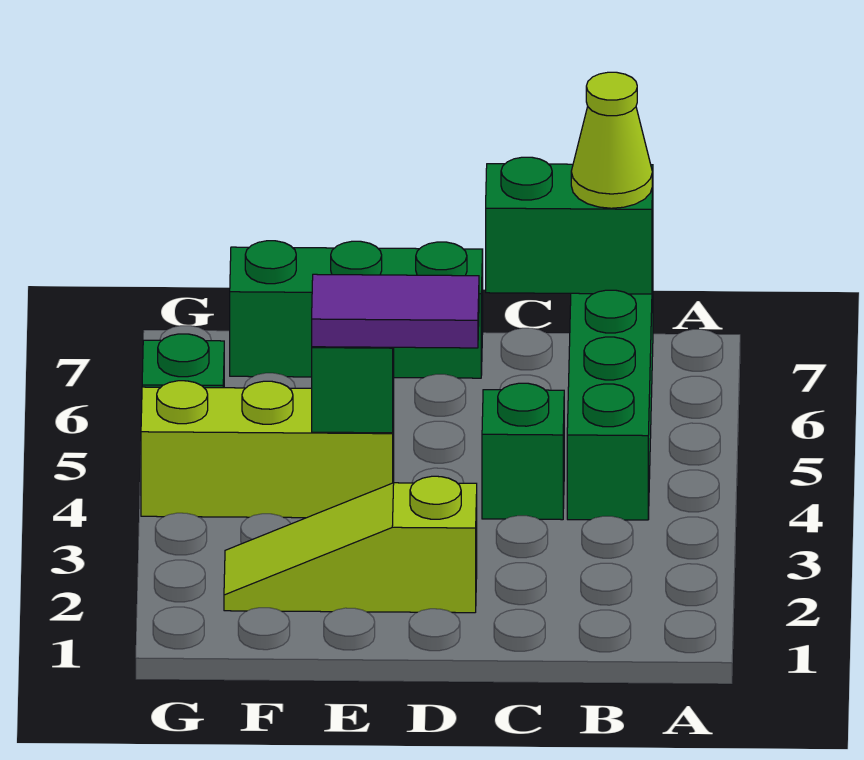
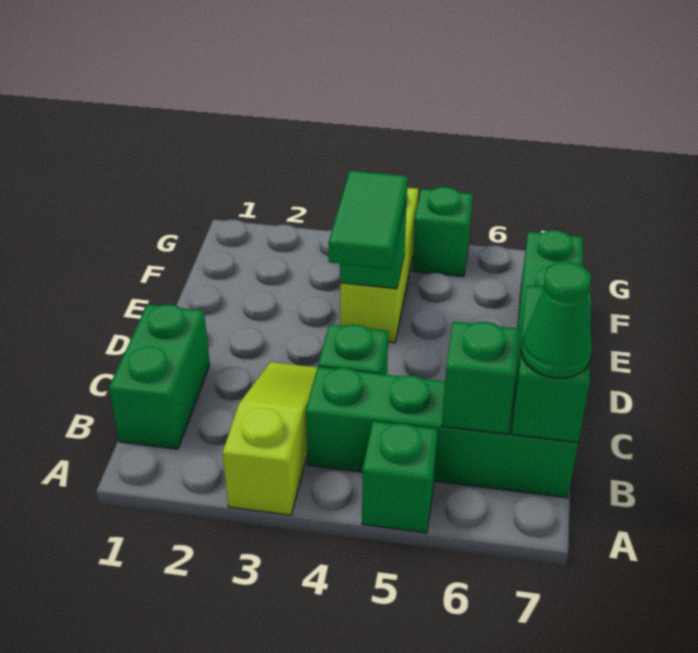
none -> green brick A5 level 1
none -> green brick B1:C1 level 1
none -> green brick B6 level 2
lime cone B7 level 3 -> green cone B7 level 3
lime slope D2:F2 level 1 top D -> lime slope A3:C3 level 1 top A
purple tile D4:E4 level 3 -> green tile D4:E4 level 3

